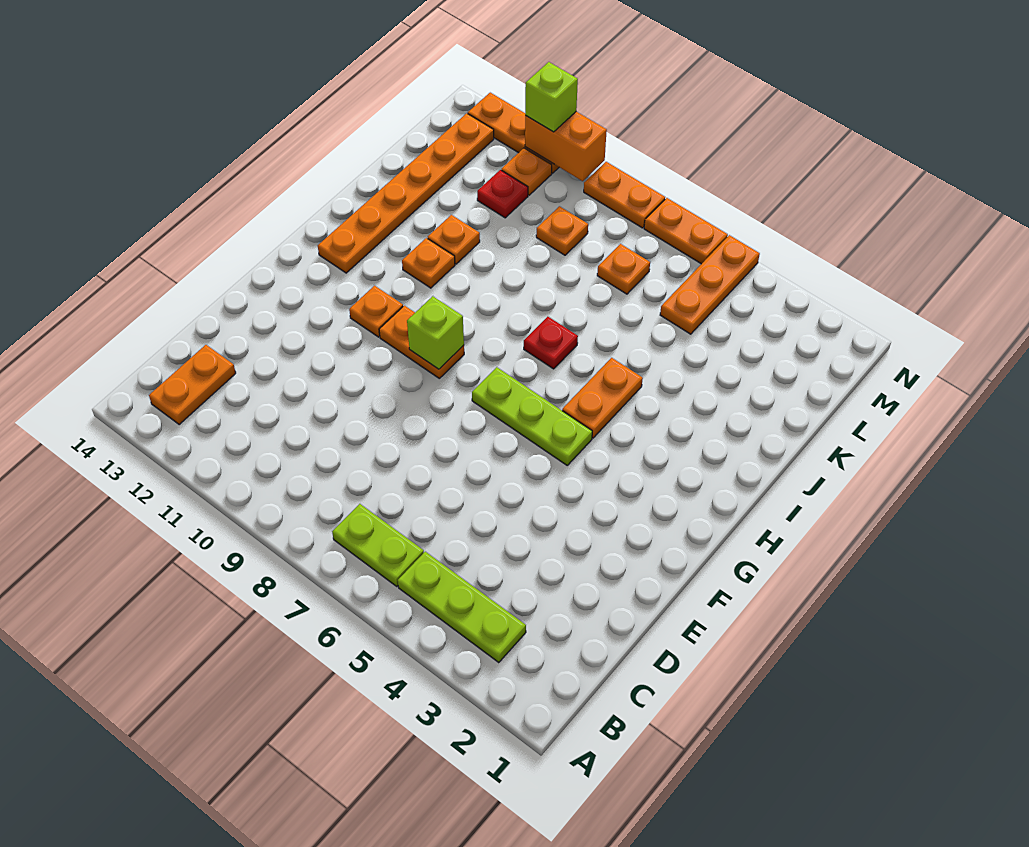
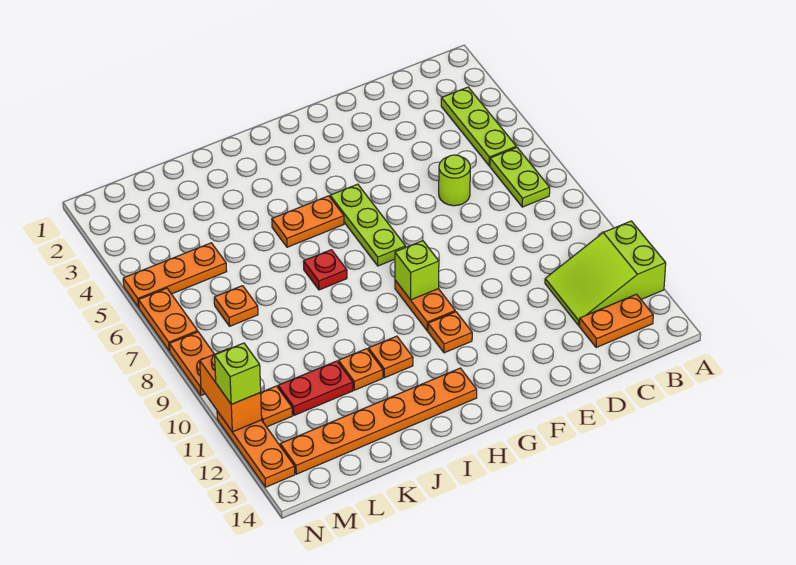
none -> lime slope A11:C12 level 1 top A
none -> lime round brick D6 level 1
orange plate L9 level 1 -> none
red plate L11 level 1 -> red plate K11:L11 level 1

